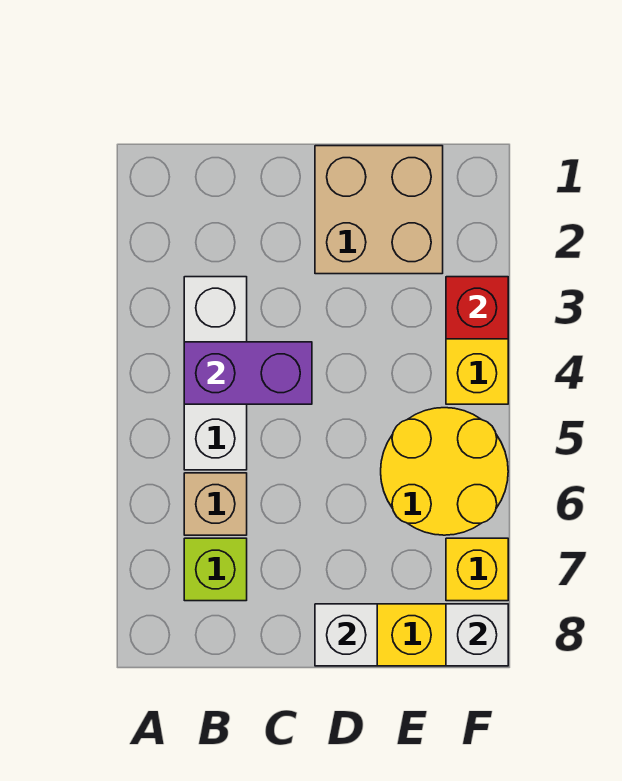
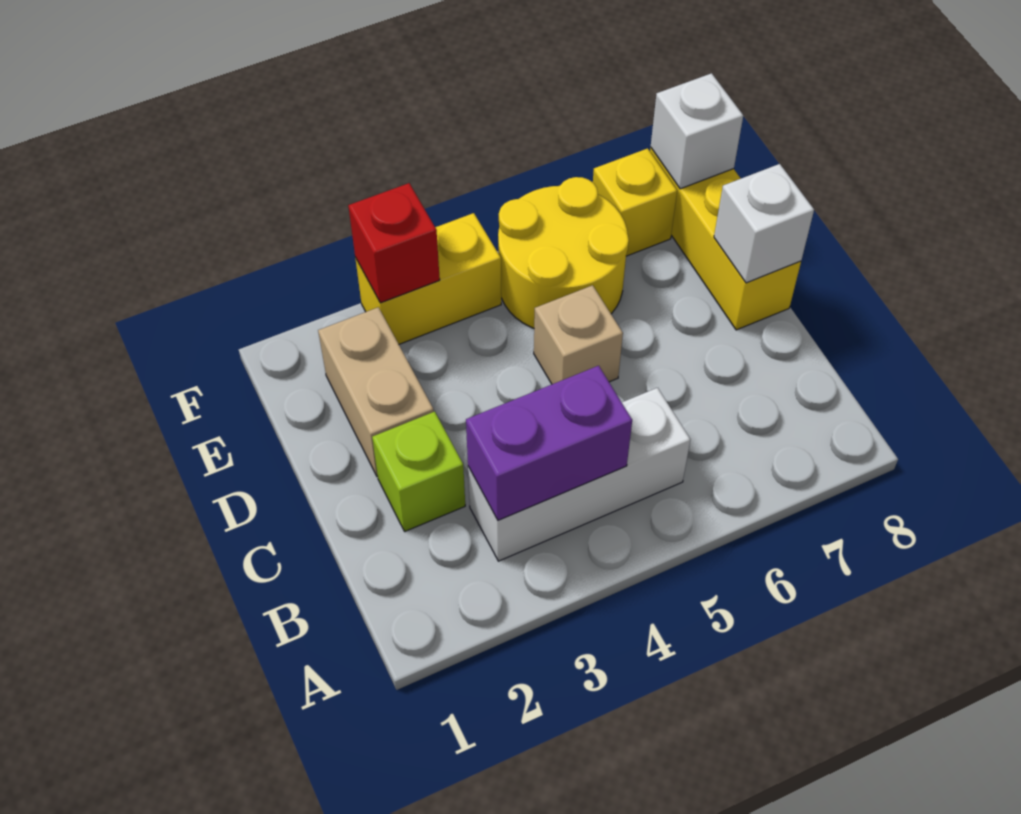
purple brick B4:C4 level 2 -> purple brick B3:B4 level 2
tan brick B6 level 1 -> tan brick D5 level 1
lime brick B7 level 1 -> lime brick C2 level 1
tan brick D1:E2 level 1 -> tan brick D2:E2 level 1

